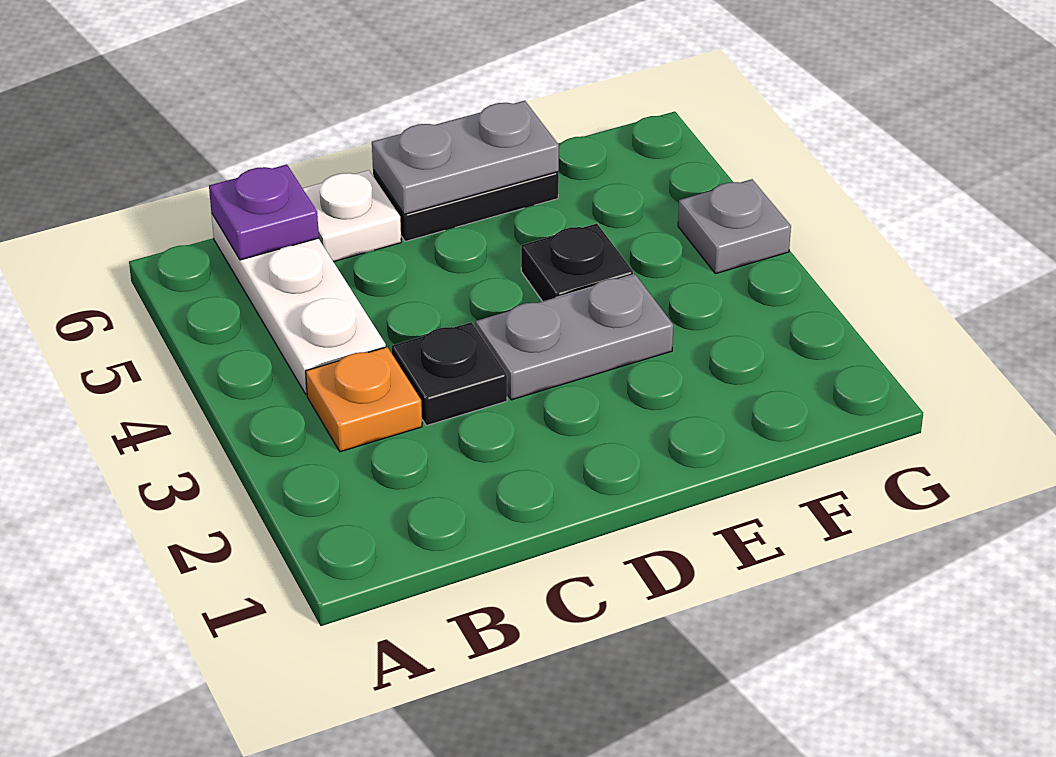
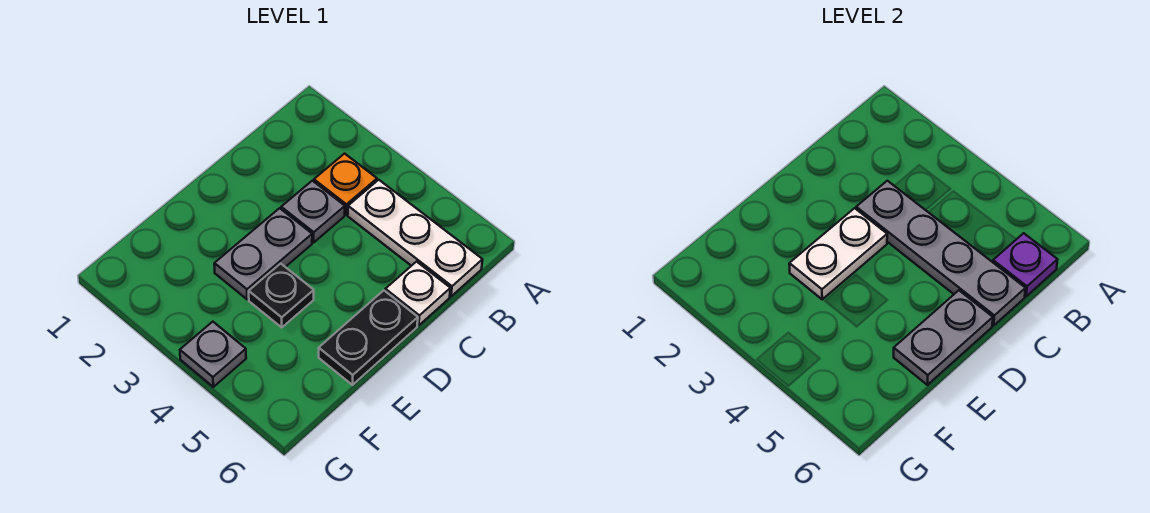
black plate C3 level 1 -> grey plate C3 level 1
none -> grey plate C3:C6 level 2
none -> white plate D3:E3 level 2

